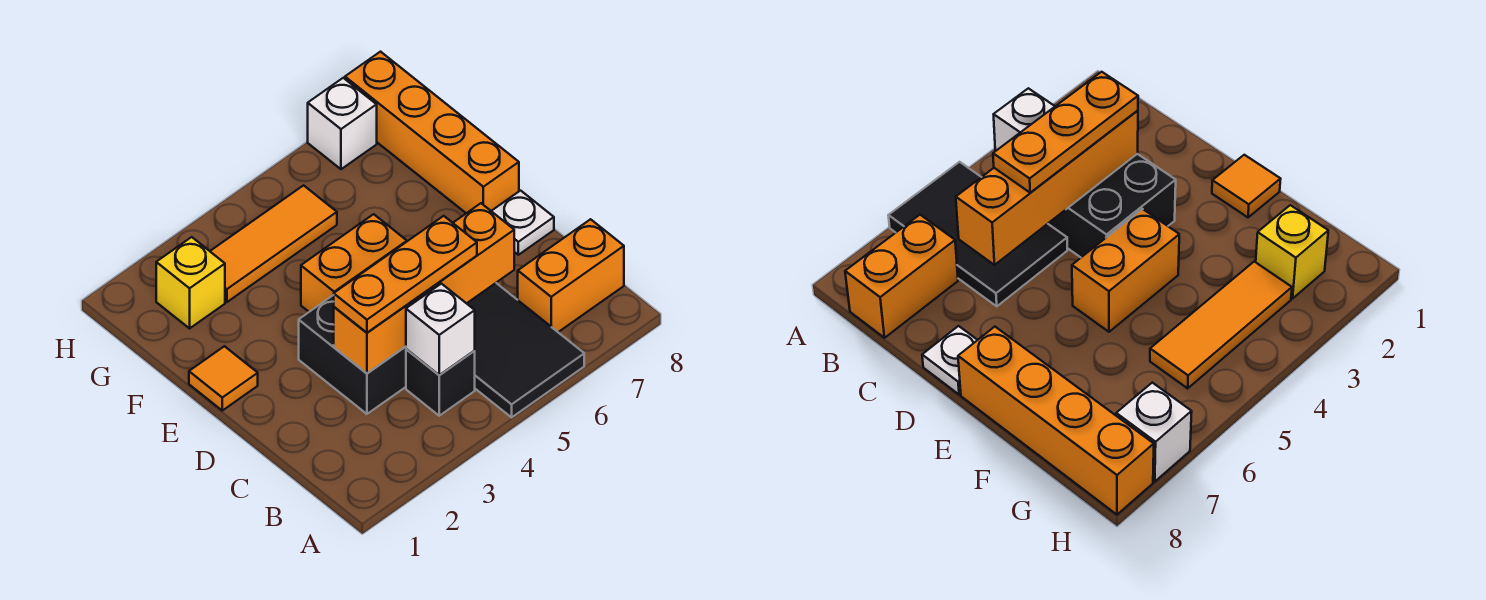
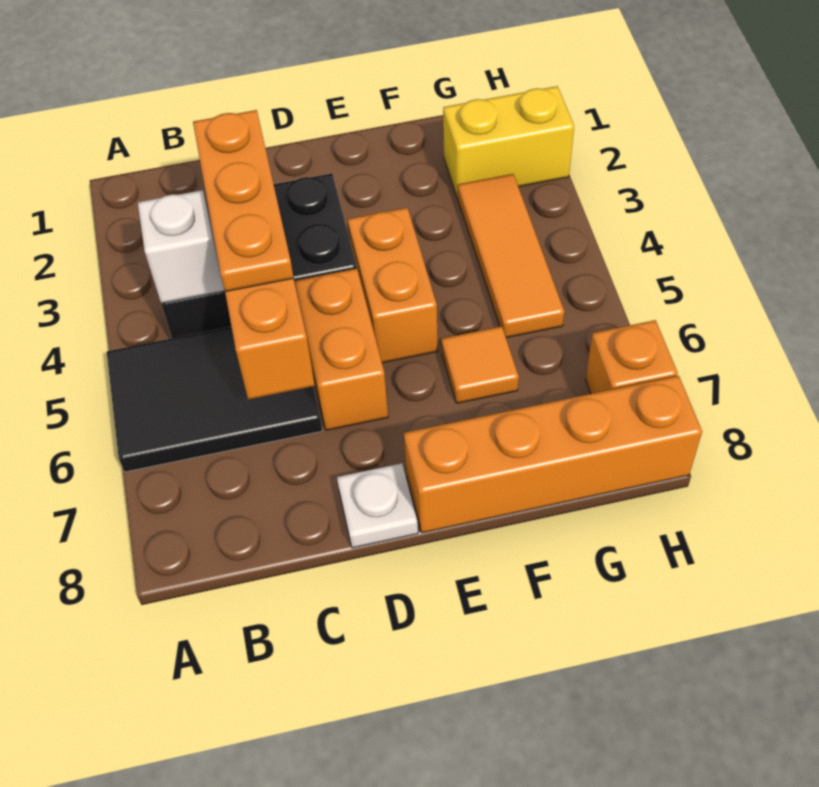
orange brick B7:B8 level 1 -> orange brick D5:D6 level 1
orange tile E1 level 1 -> orange tile F6 level 1
yellow brick G2 level 1 -> yellow brick G2:H2 level 1
white brick H7 level 1 -> orange brick H7 level 1

